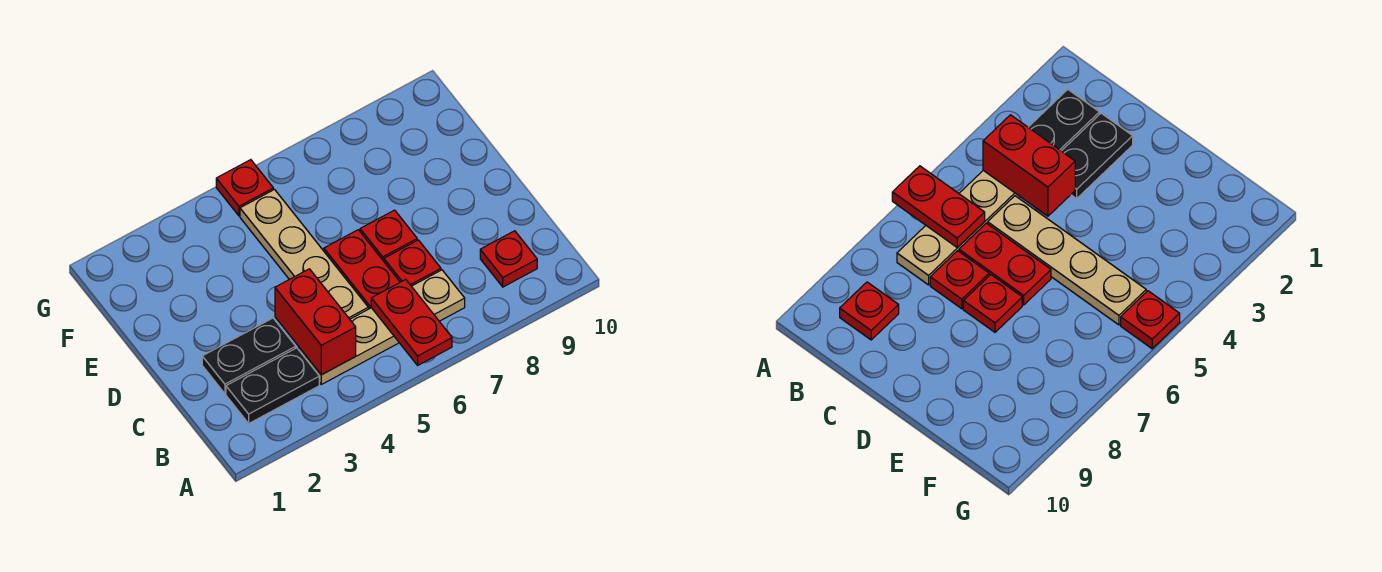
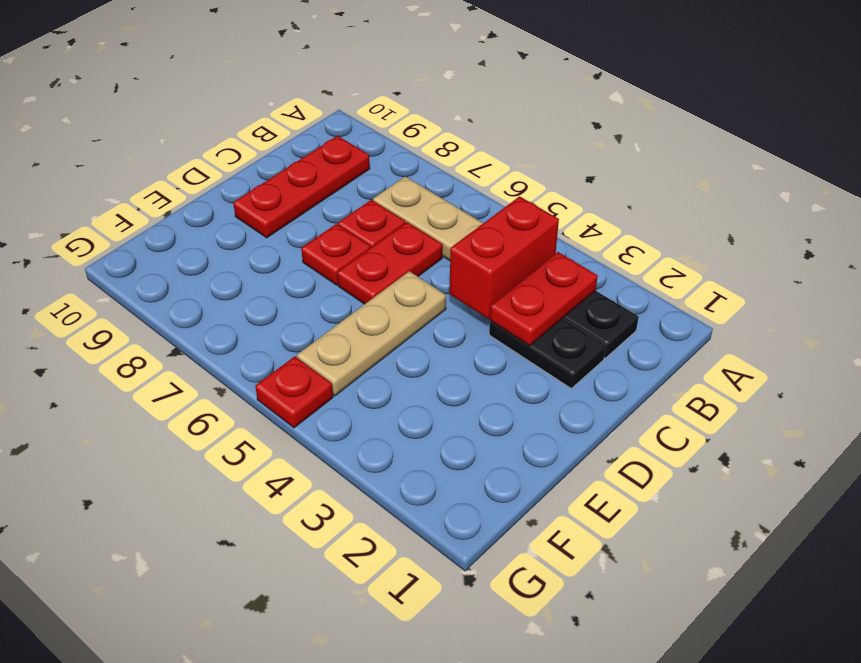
red plate A6:B6 level 2 -> red plate B3:C3 level 2
red plate B9 level 1 -> red plate B9:D9 level 1
tan plate C5:F5 level 1 -> tan plate D5:F5 level 1

